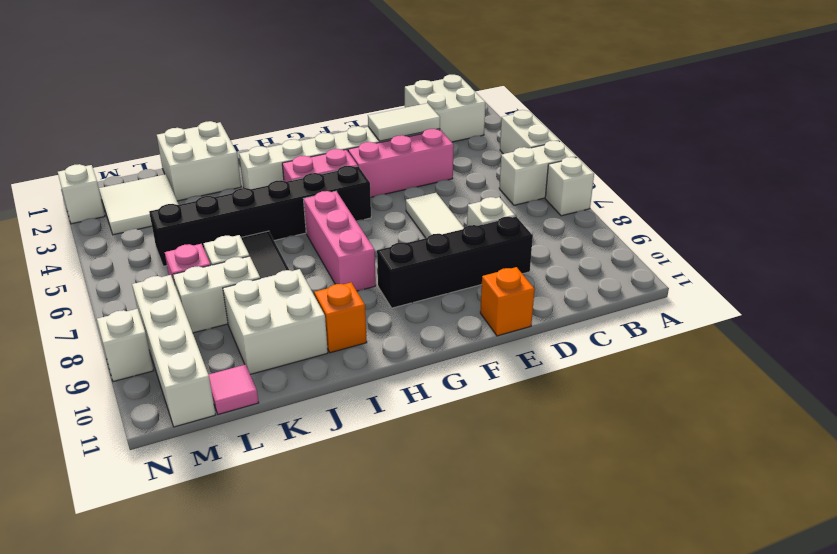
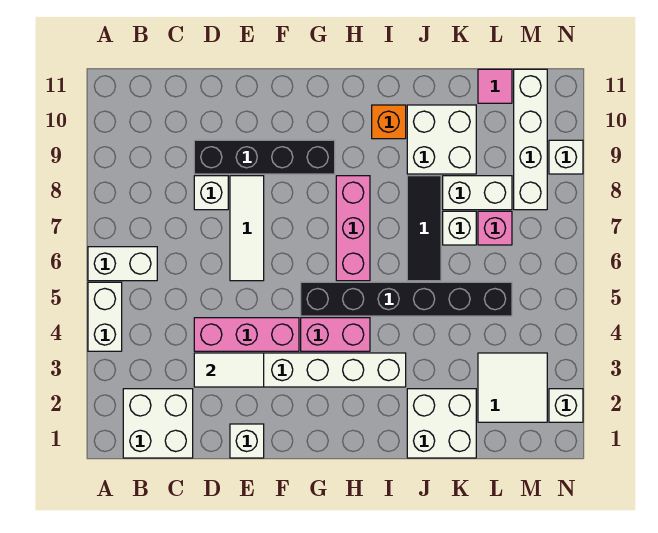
white brick A7 level 1 -> white brick E1 level 1
orange brick E11 level 1 -> none

